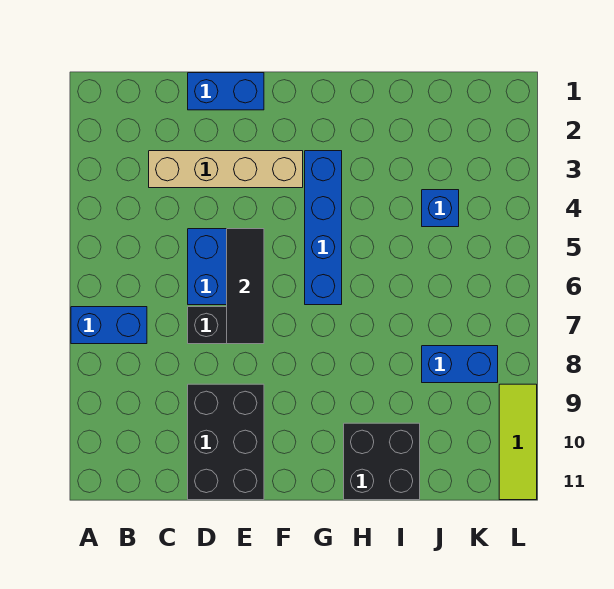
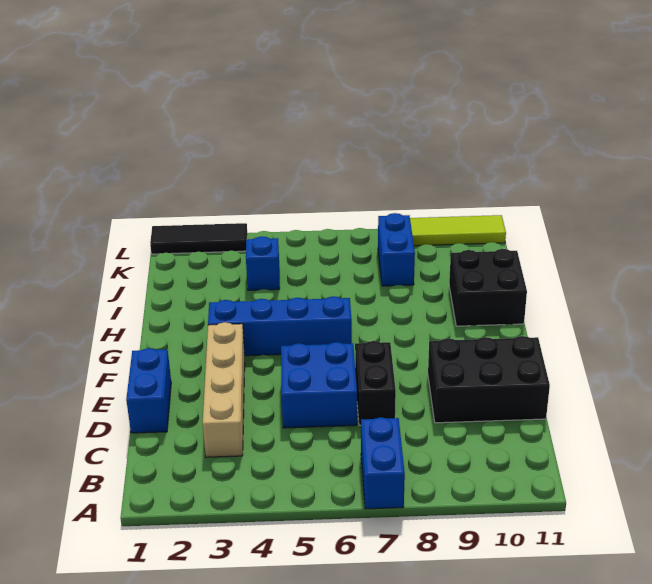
black tile E5:E7 level 2 -> black tile L1:L3 level 1

